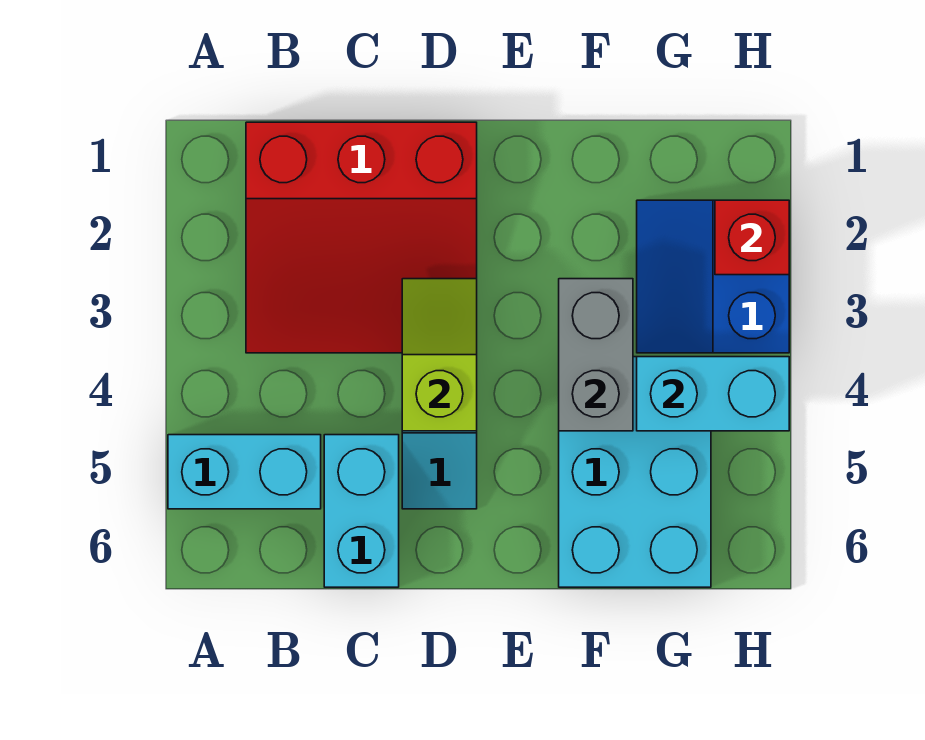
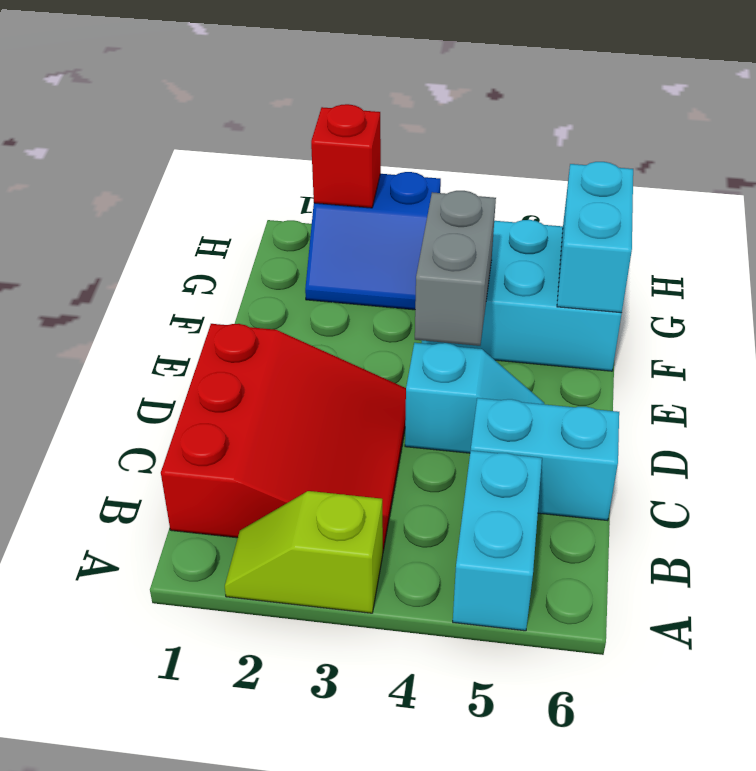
lime slope D3:D4 level 2 top 4 -> lime slope A2:A3 level 1 top 3
grey brick F3:F4 level 2 -> grey brick E4:F4 level 2
cyan brick G4:H4 level 2 -> cyan brick F6:G6 level 2

